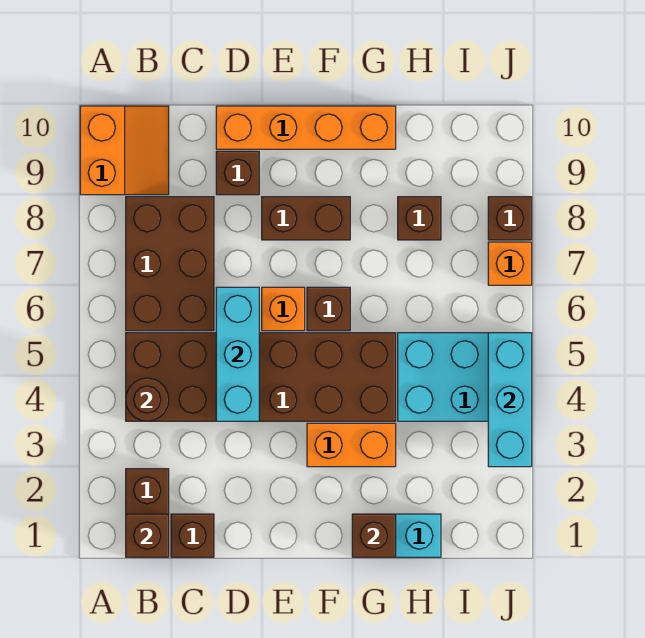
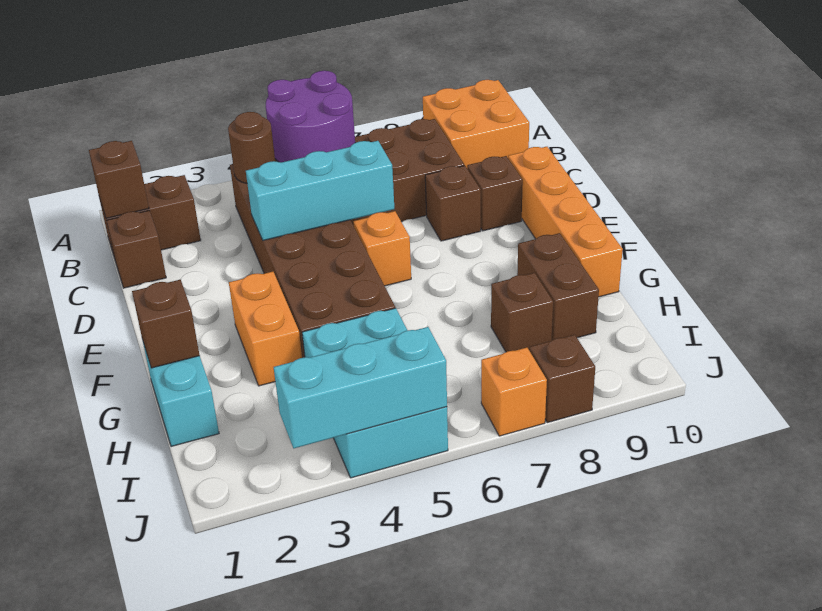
none -> purple round brick A5:B6 level 2
orange slope A9:B10 level 1 top A -> orange brick A9:B10 level 1
brown brick E8:F8 level 1 -> brown brick G9:H9 level 1
brown brick F6 level 1 -> brown brick D8 level 1

